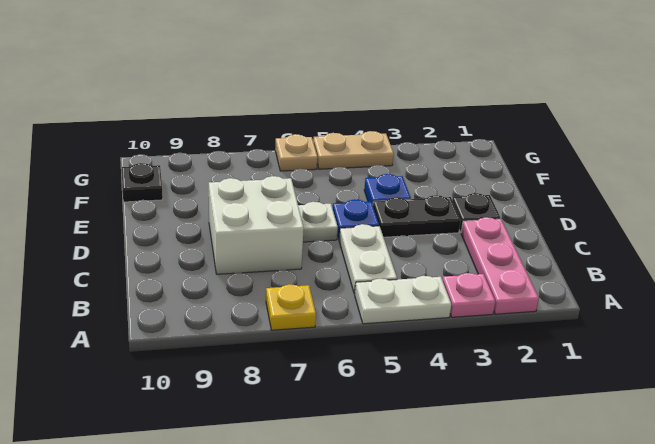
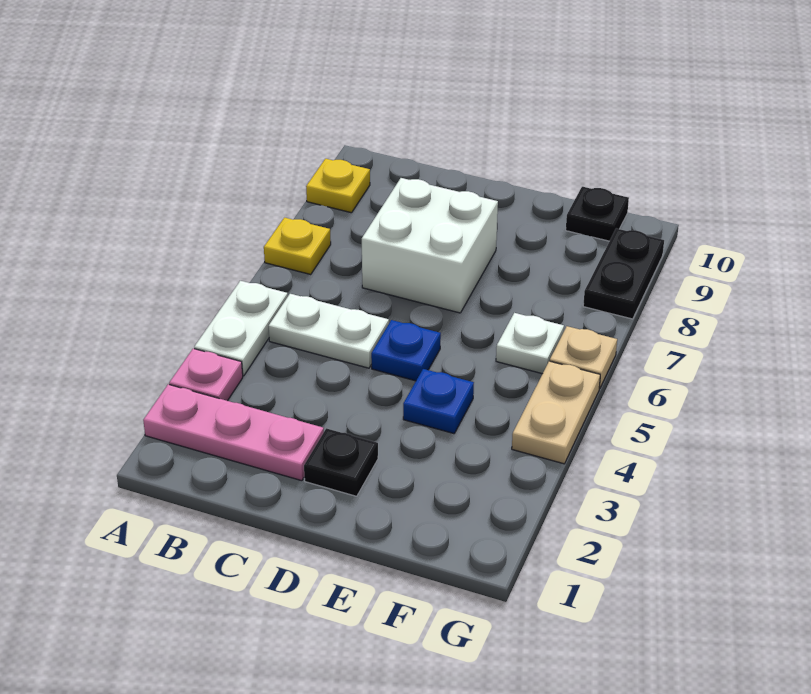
none -> yellow plate A9 level 1
black plate D3:D4 level 1 -> black plate G8:G9 level 1
white plate D6 level 1 -> white plate F6 level 1

